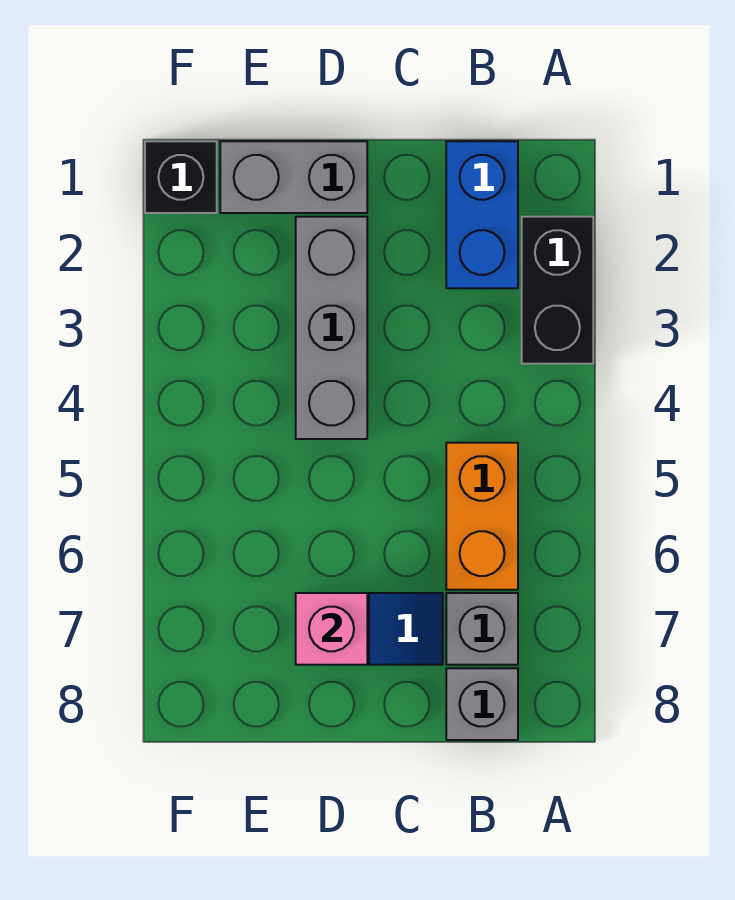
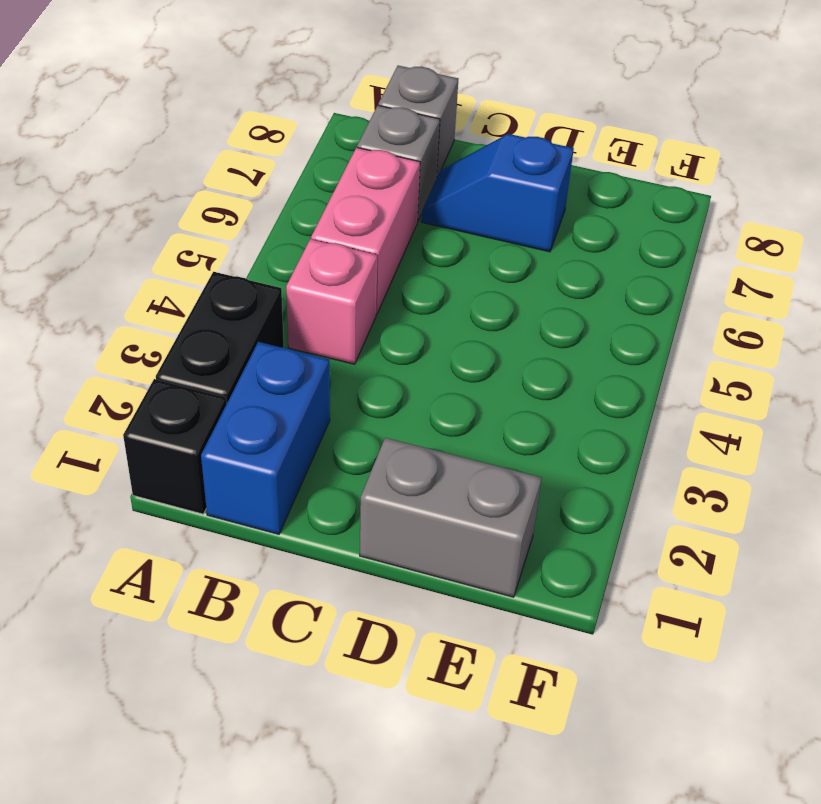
orange brick B5:B6 level 1 -> pink brick B5:B6 level 1
grey brick D2:D4 level 1 -> none
pink brick D7 level 2 -> pink brick B4 level 1
black brick F1 level 1 -> black brick A1 level 1

